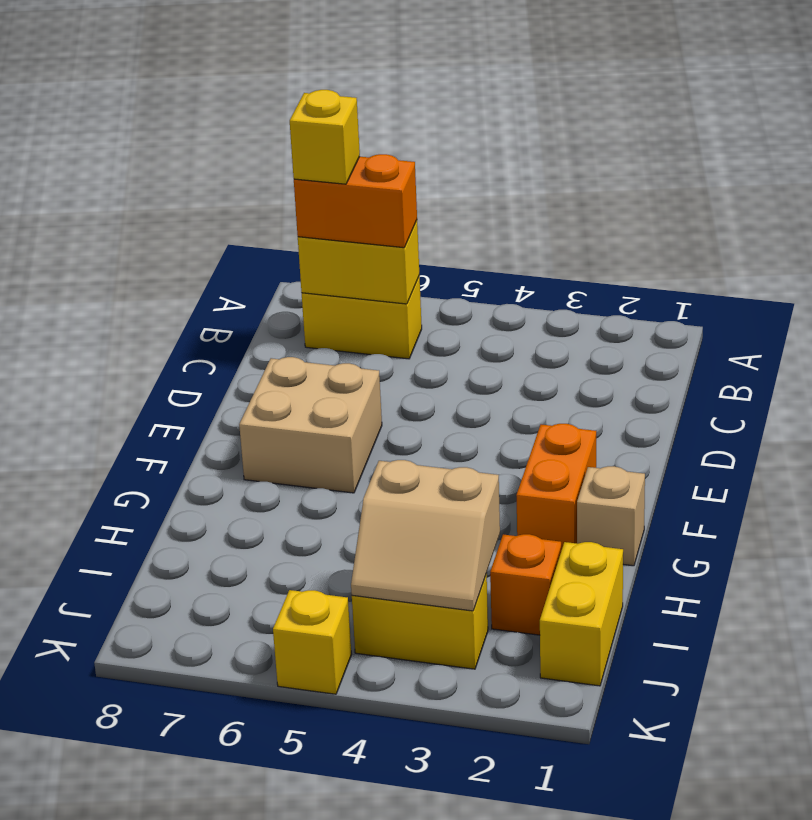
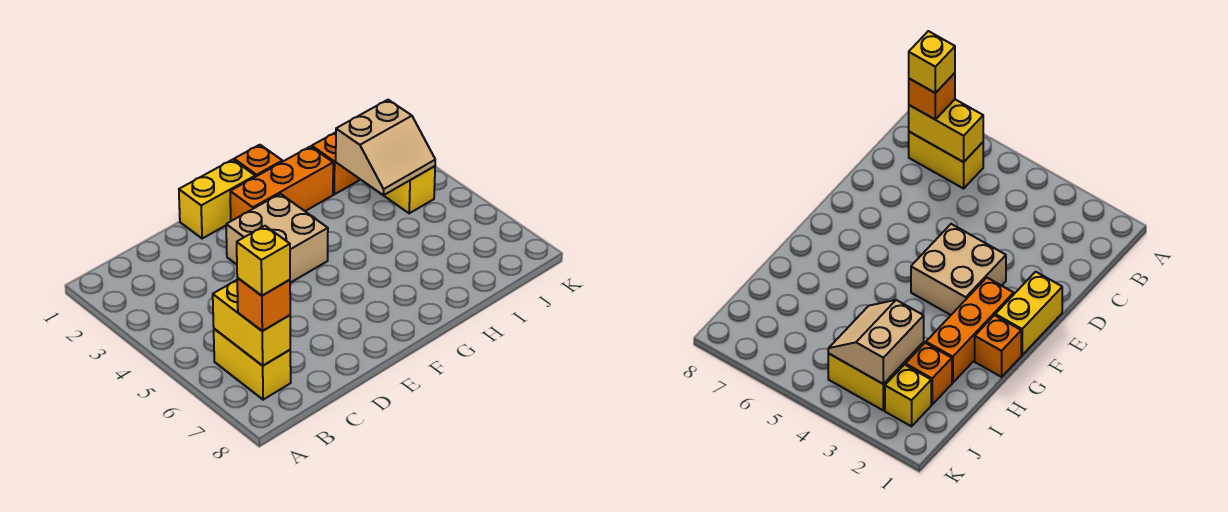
orange brick B6:B7 level 3 -> orange brick B7 level 3
tan brick E6:F7 level 1 -> tan brick E3:F4 level 1
orange brick F2:G2 level 1 -> orange brick F2:H2 level 1
tan brick G1 level 1 -> orange brick G1 level 1
yellow brick I1:J1 level 1 -> yellow brick E1:F1 level 1
tan slope I3:J4 level 2 top I -> tan slope I3:J4 level 2 top 3
yellow brick K5 level 1 -> yellow brick J2 level 1

